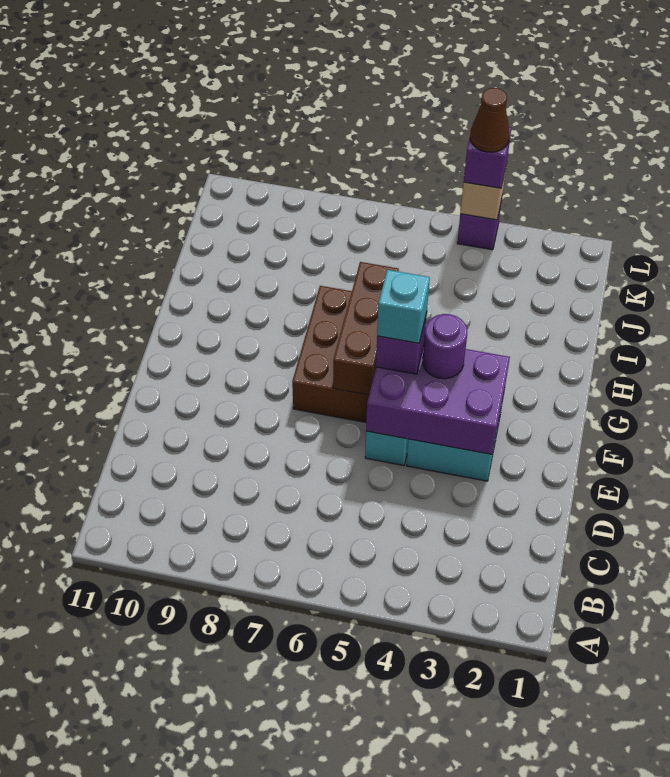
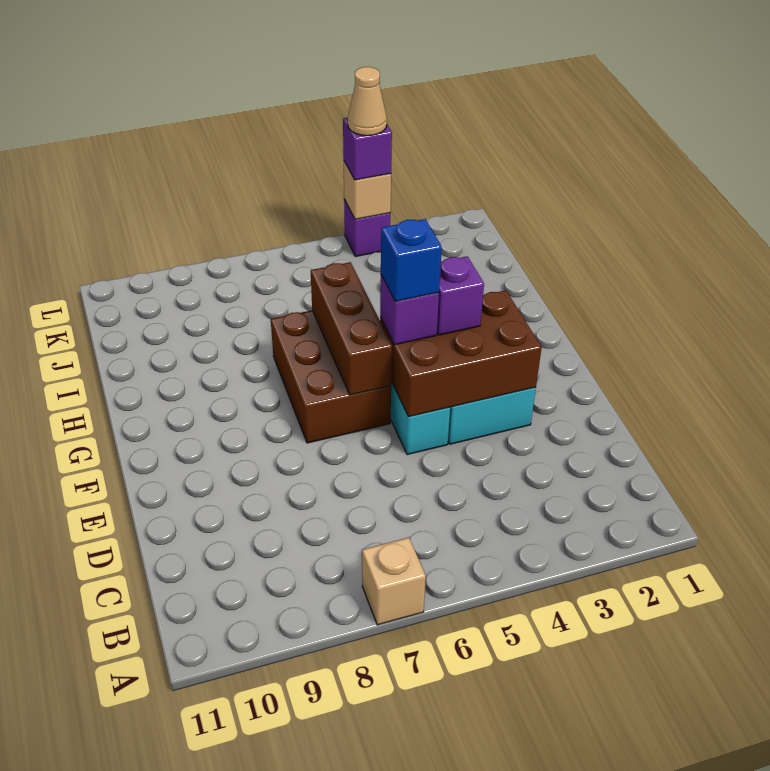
none -> tan brick A7 level 1
purple brick E3:F5 level 2 -> brown brick E3:F5 level 2
purple round brick F4 level 3 -> purple brick F4 level 3
cyan brick F5 level 4 -> blue brick F5 level 4
brown cone L4 level 4 -> tan cone L4 level 4

